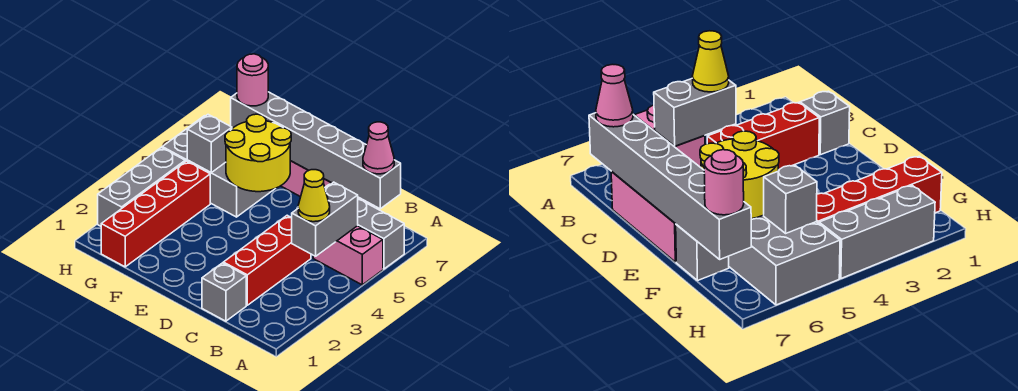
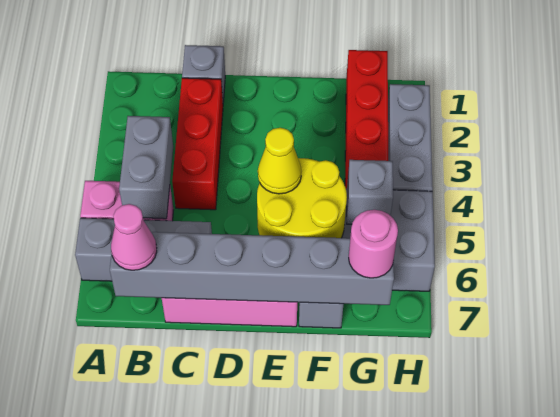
yellow cone B4 level 3 -> yellow cone E5 level 3

